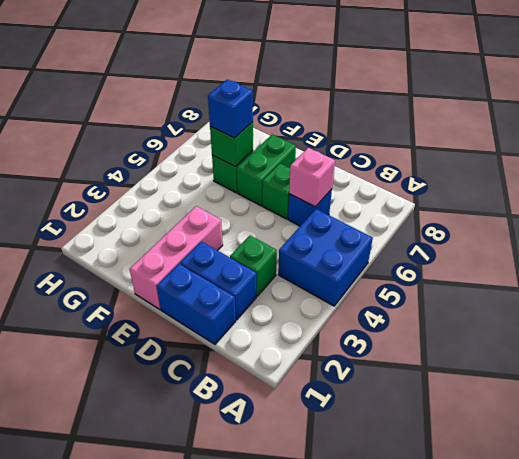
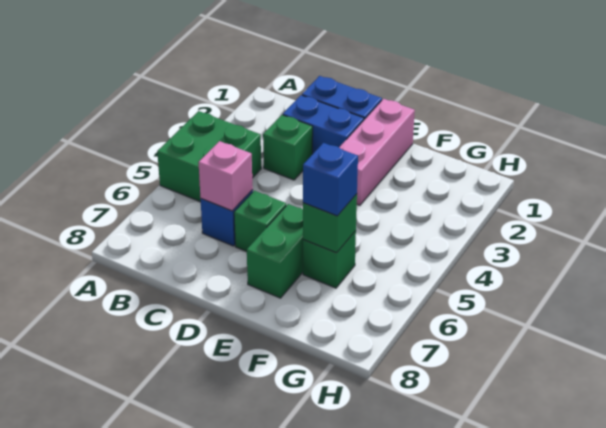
blue brick A4:B5 level 1 -> green brick A4:B5 level 1

